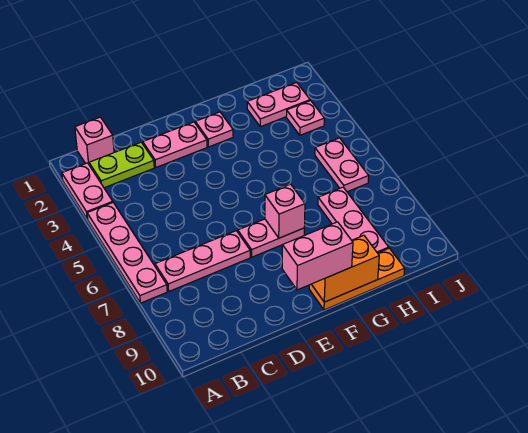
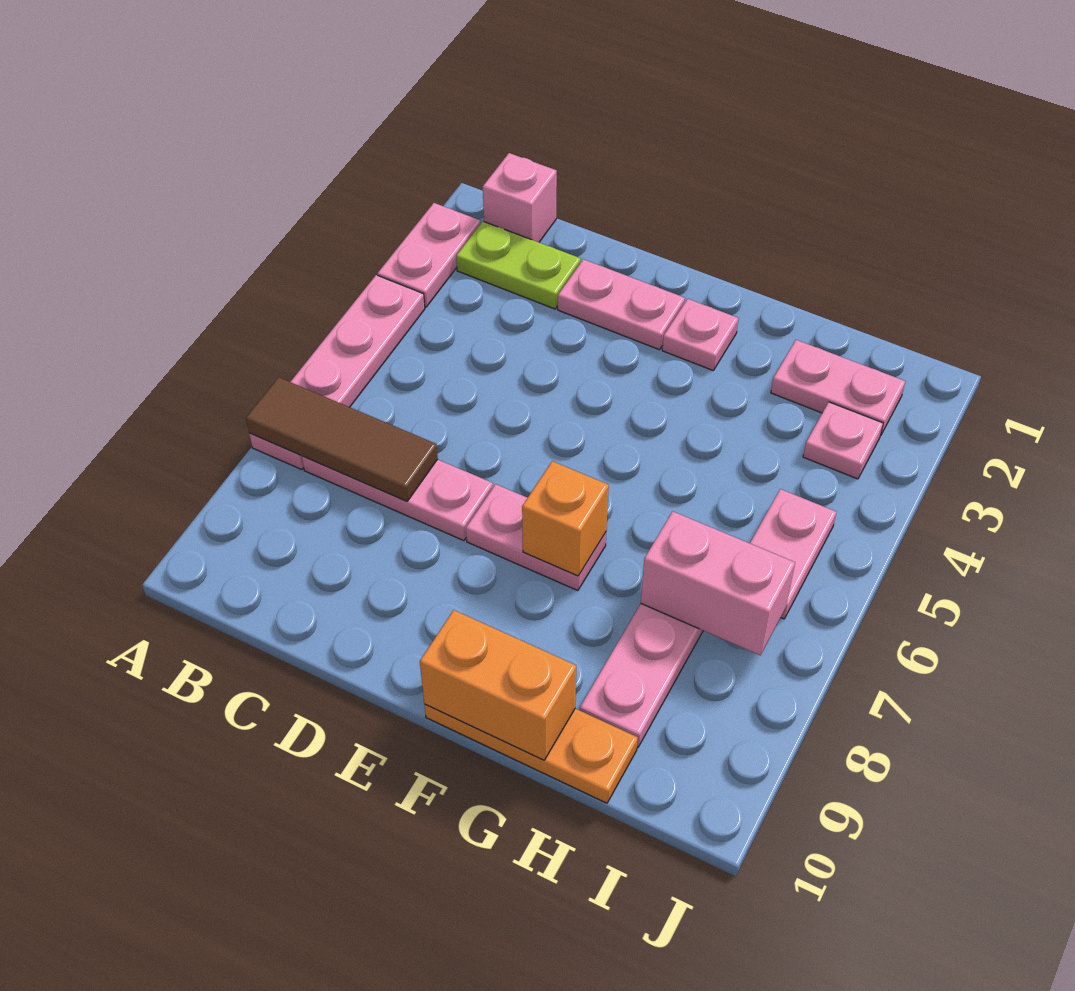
none -> brown tile A7:C7 level 2
pink brick E10:F10 level 3 -> pink brick H7:I7 level 2
pink brick F7 level 2 -> orange brick F7 level 2

